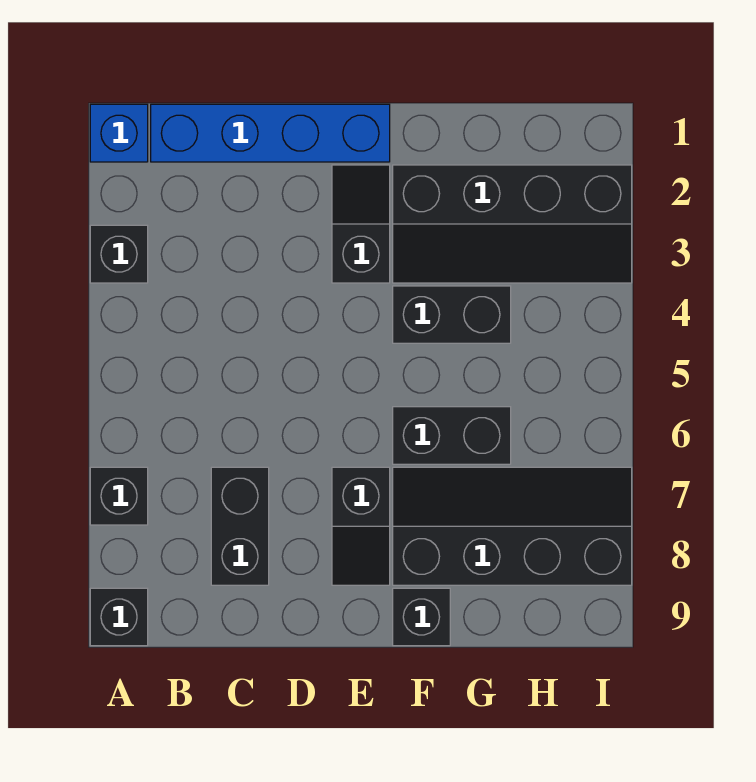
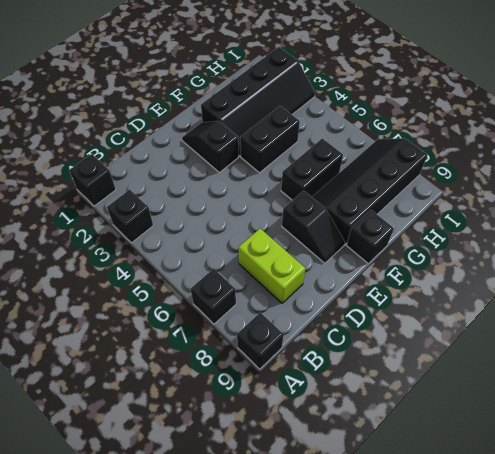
blue brick A1 level 1 -> black brick A1 level 1
blue brick B1:E1 level 1 -> none
black brick C7:C8 level 1 -> lime brick C7:C8 level 1

